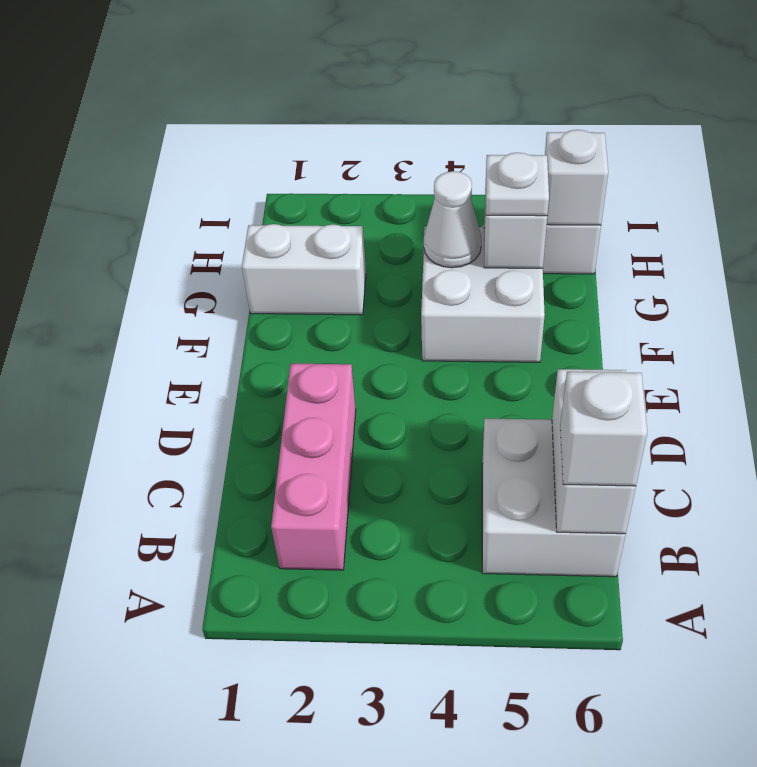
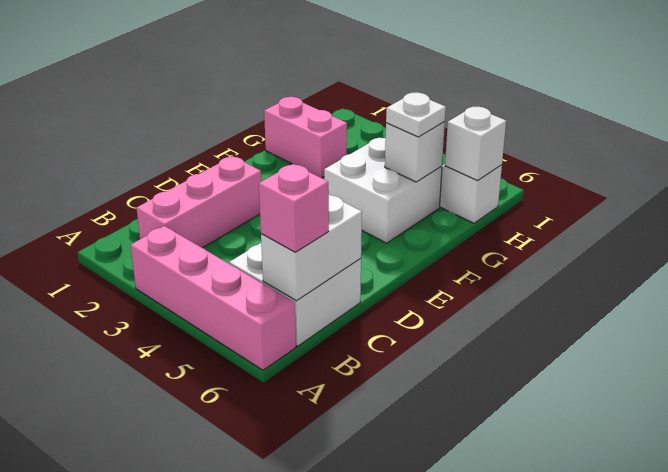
none -> pink brick A3:A6 level 1
white brick B6 level 3 -> pink brick B6 level 3
white brick G1:G2 level 1 -> pink brick G1:G2 level 1
white cone G4 level 2 -> none

